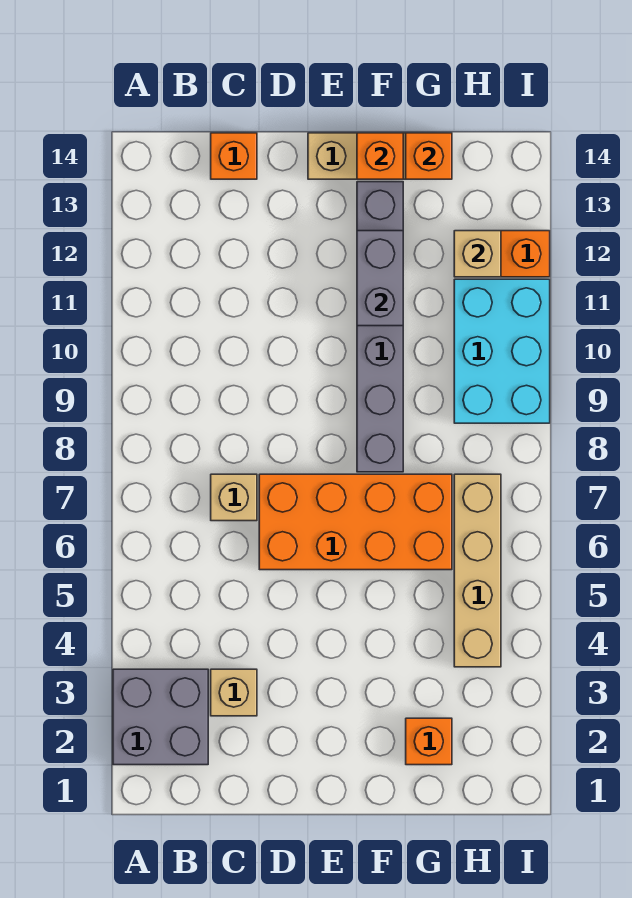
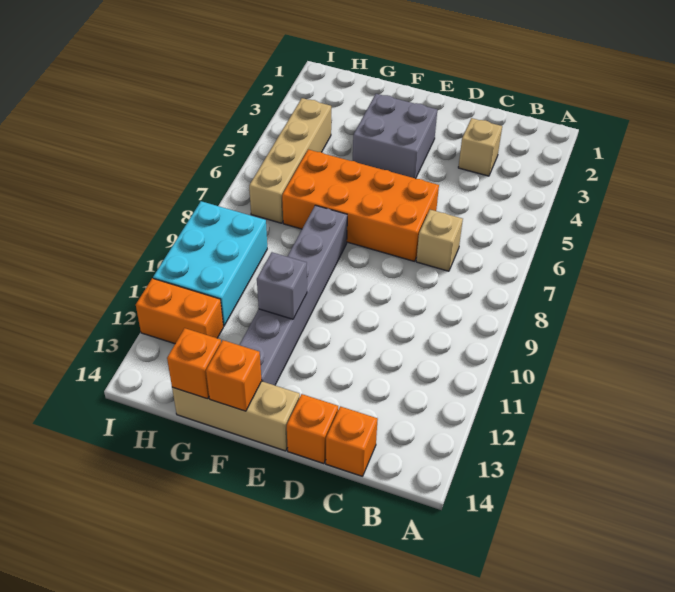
grey brick A2:B3 level 1 -> grey brick E3:F4 level 1
grey brick F11:F12 level 2 -> grey brick F11 level 2
orange brick G2 level 1 -> orange brick D14 level 1
tan brick H12 level 2 -> none

